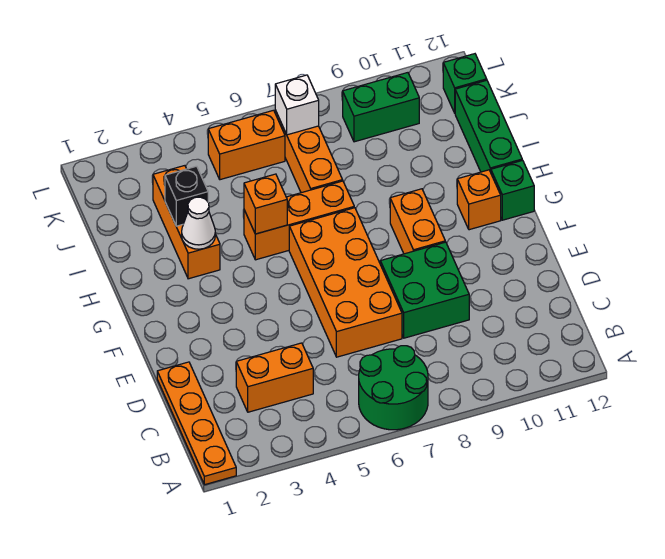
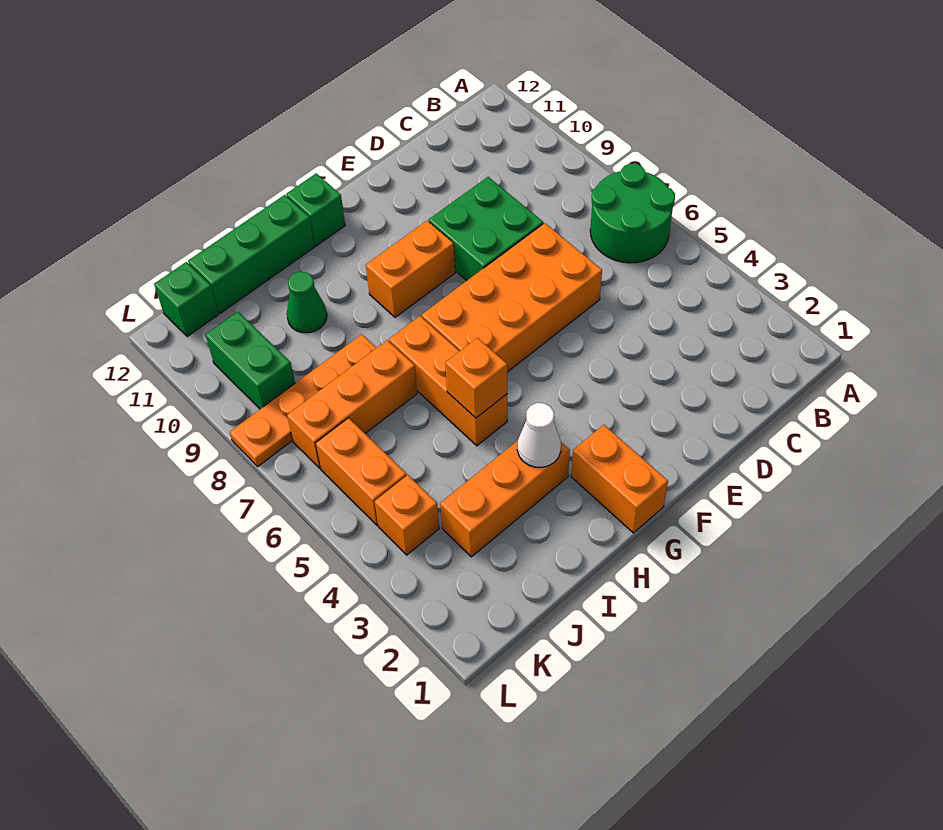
orange plate A1:D1 level 1 -> orange plate I8:L8 level 1
orange brick C3:C4 level 1 -> orange brick G1:G2 level 1
orange brick G11 level 1 -> orange brick K4 level 1
black brick I3 level 2 -> none
none -> green cone I10 level 1
white brick K7 level 2 -> none

